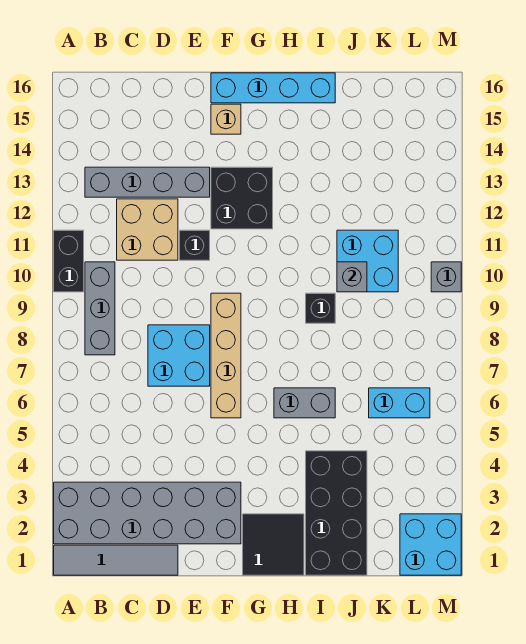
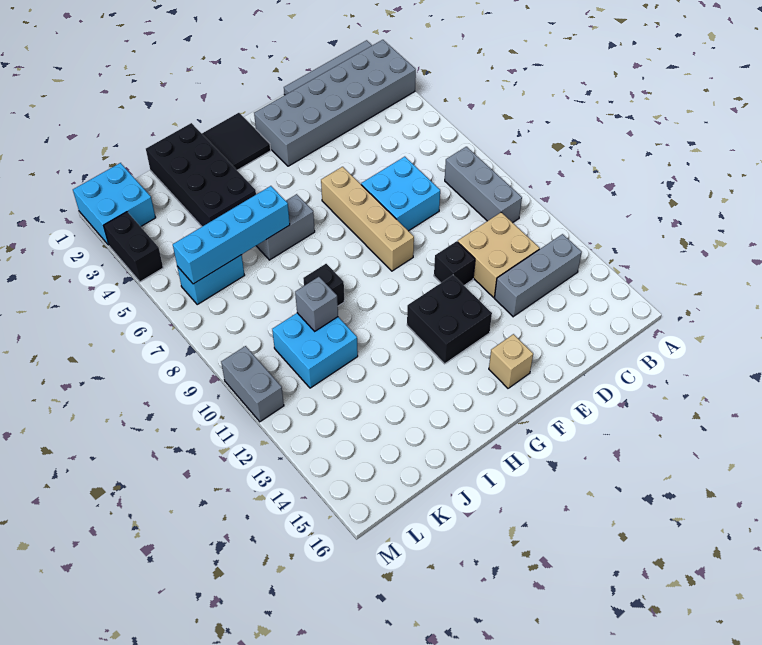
black brick A10:A11 level 1 -> black brick M3:M4 level 1
grey brick B13:E13 level 1 -> grey brick B13:D13 level 1
cyan brick F16:I16 level 1 -> cyan brick I6:L6 level 2
grey brick M10 level 1 -> grey brick M10:M11 level 1

